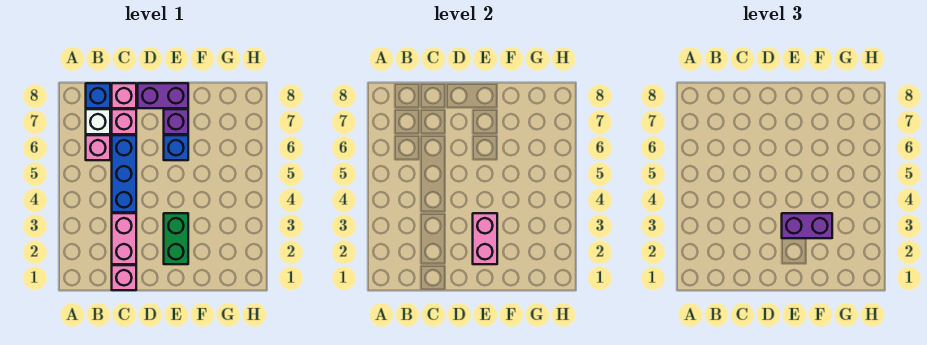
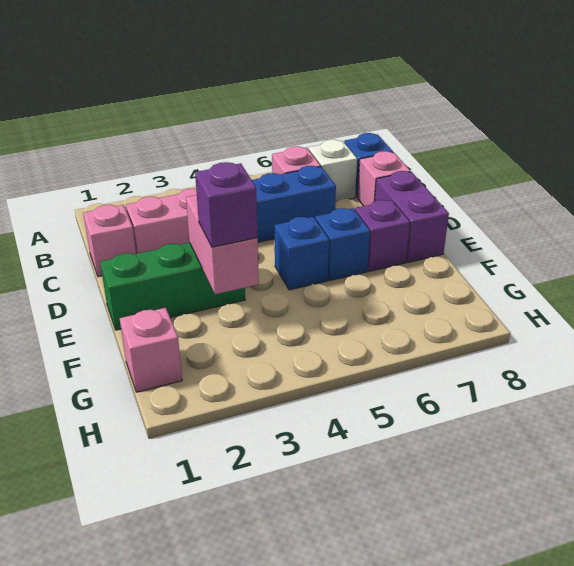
pink brick C7 level 1 -> pink brick G1 level 1
green brick E2:E3 level 1 -> green brick E1:E3 level 1
pink brick E2:E3 level 2 -> pink brick E3:F3 level 2
purple brick E3:F3 level 3 -> purple brick F3 level 3
none -> blue brick E5 level 1

